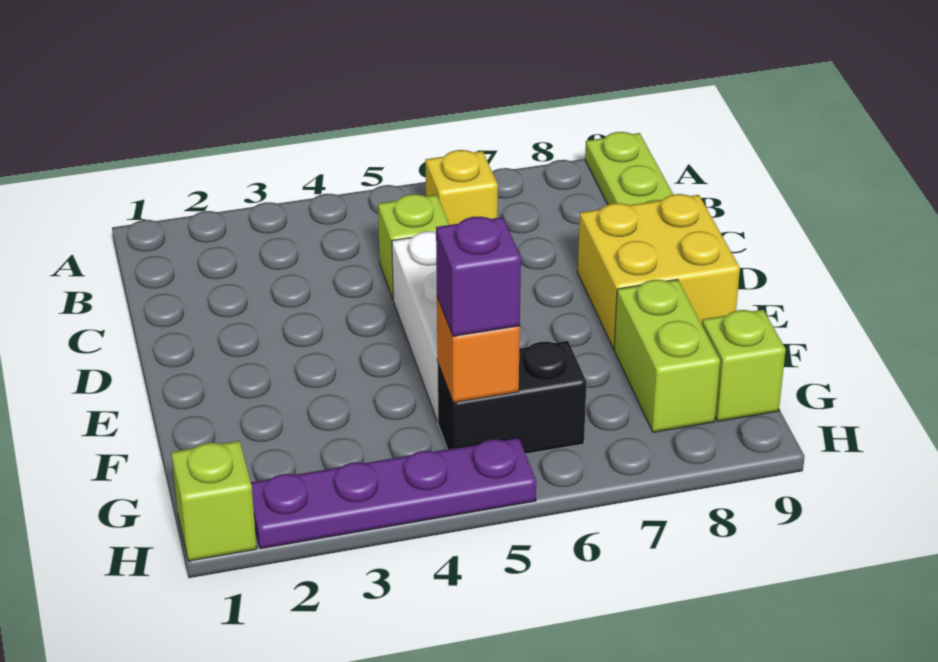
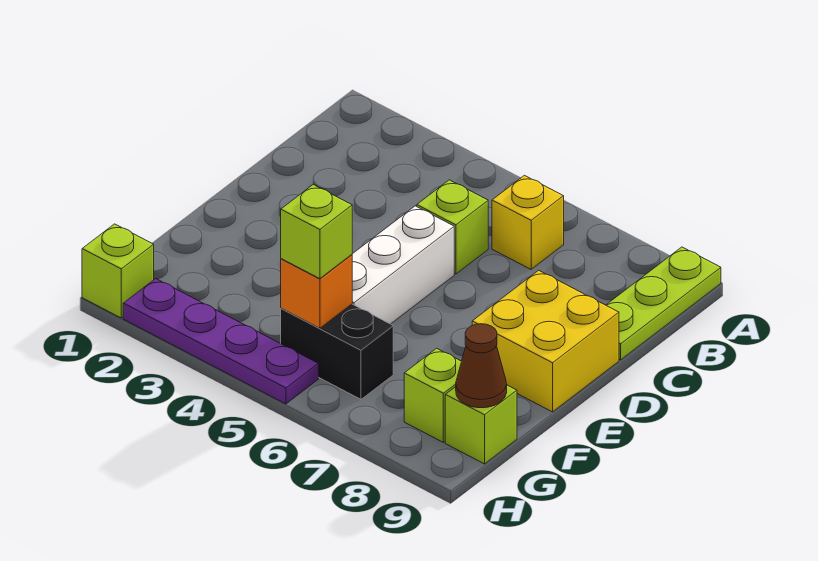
lime brick F8:G8 level 1 -> lime brick G8 level 1
purple brick G5 level 3 -> lime brick G5 level 3
none -> brown cone G9 level 2

